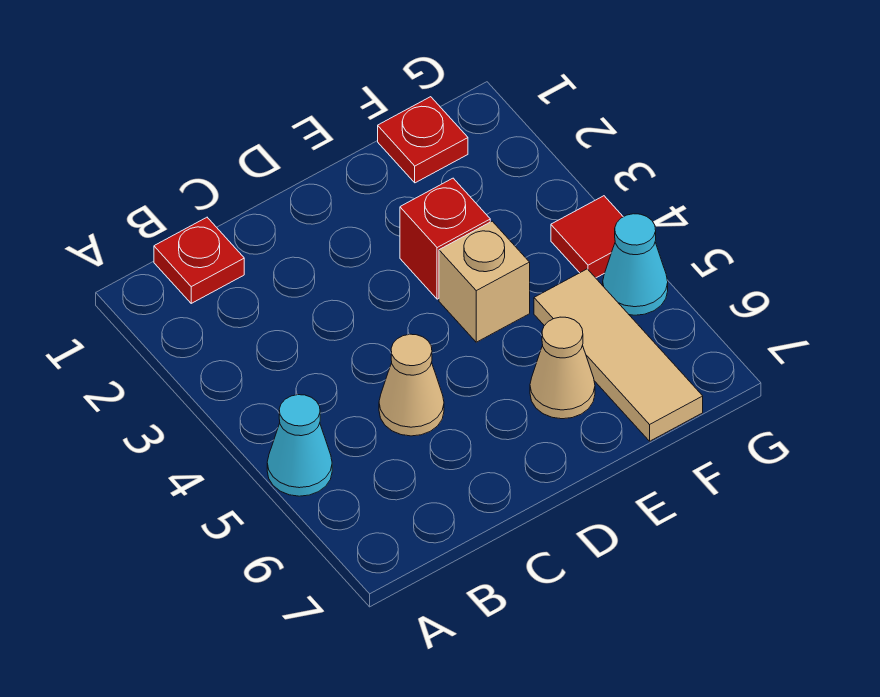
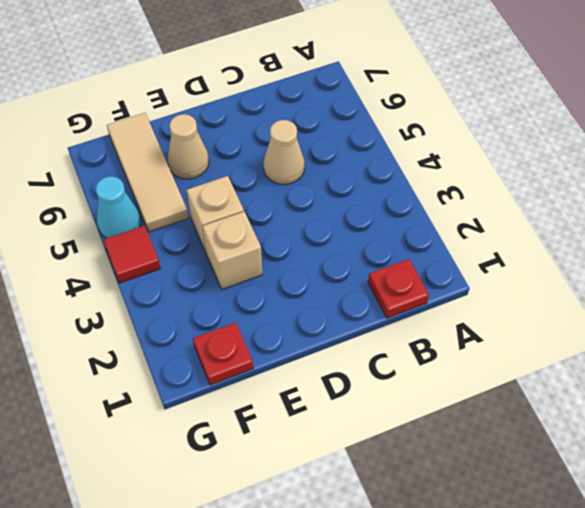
cyan cone A5 level 1 -> none
red brick E3 level 1 -> tan brick E3 level 1

